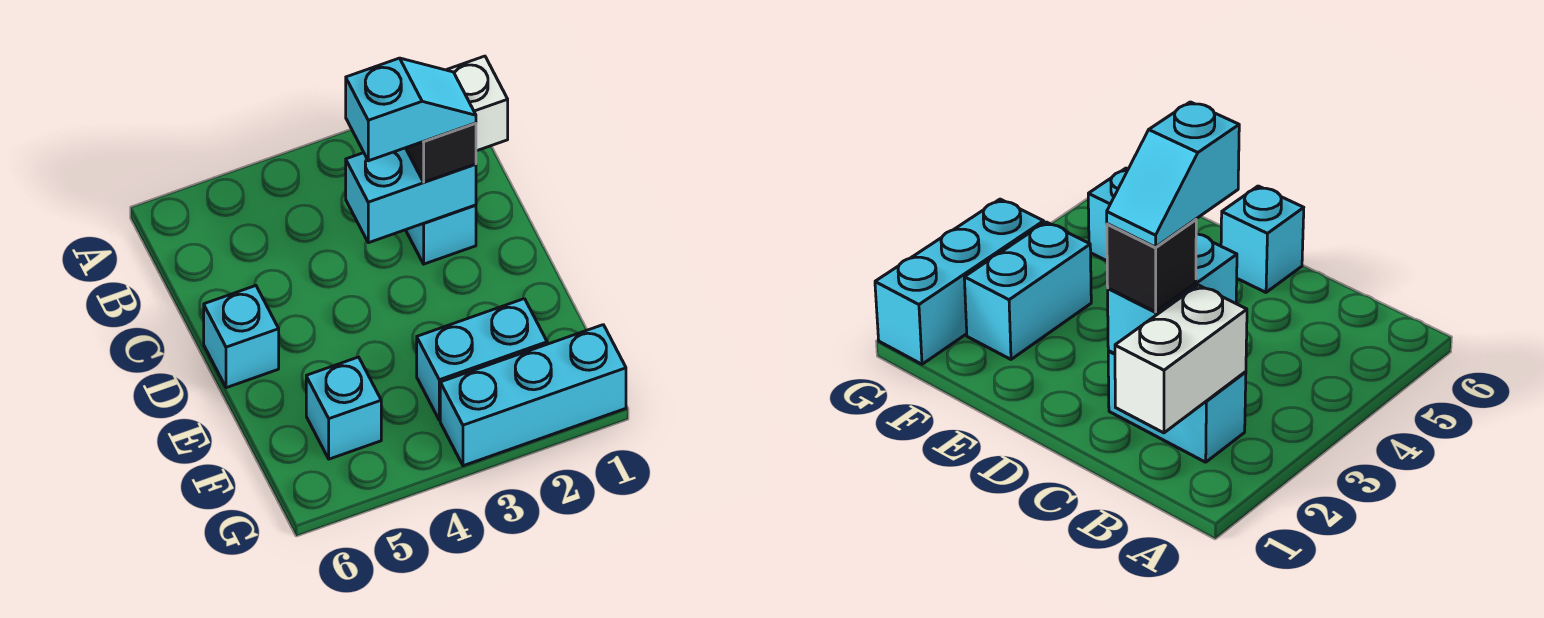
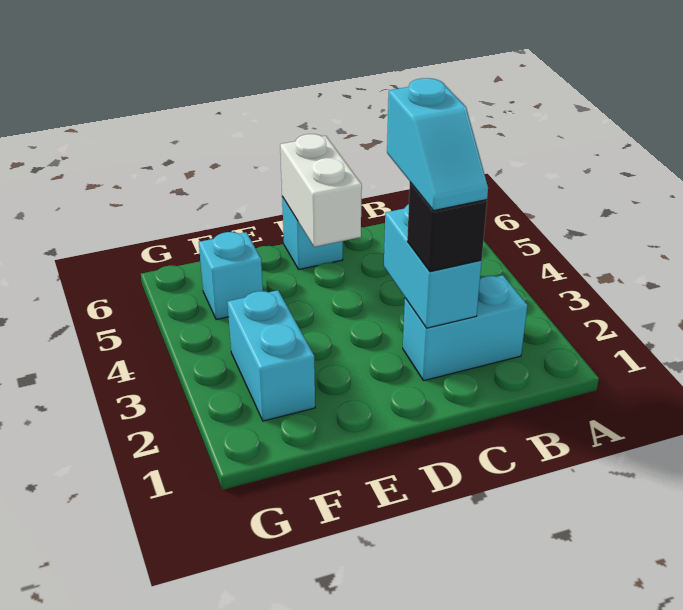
white brick B1:B2 level 2 -> white brick D5:D6 level 2
cyan brick G1:G3 level 1 -> none

